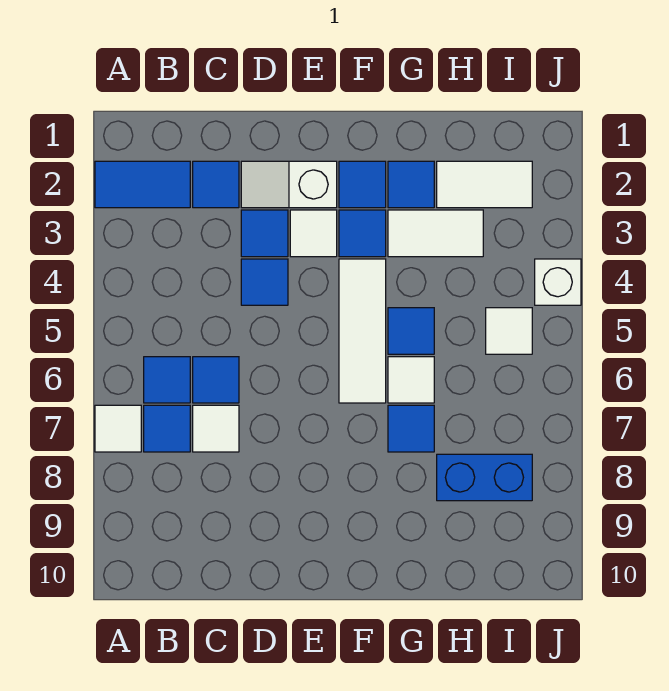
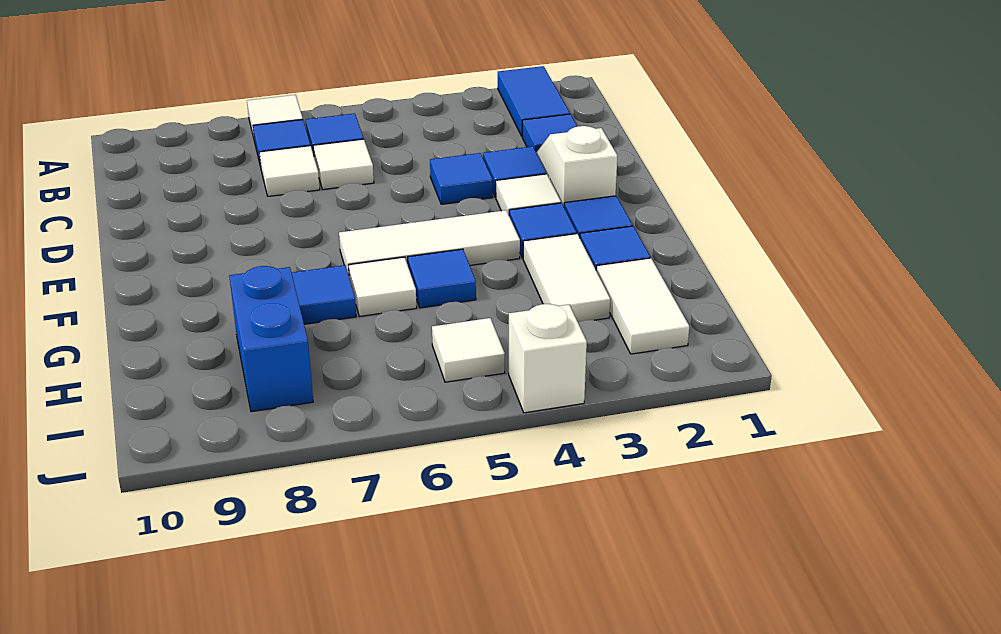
blue tile C6 level 1 -> white tile C6 level 1

